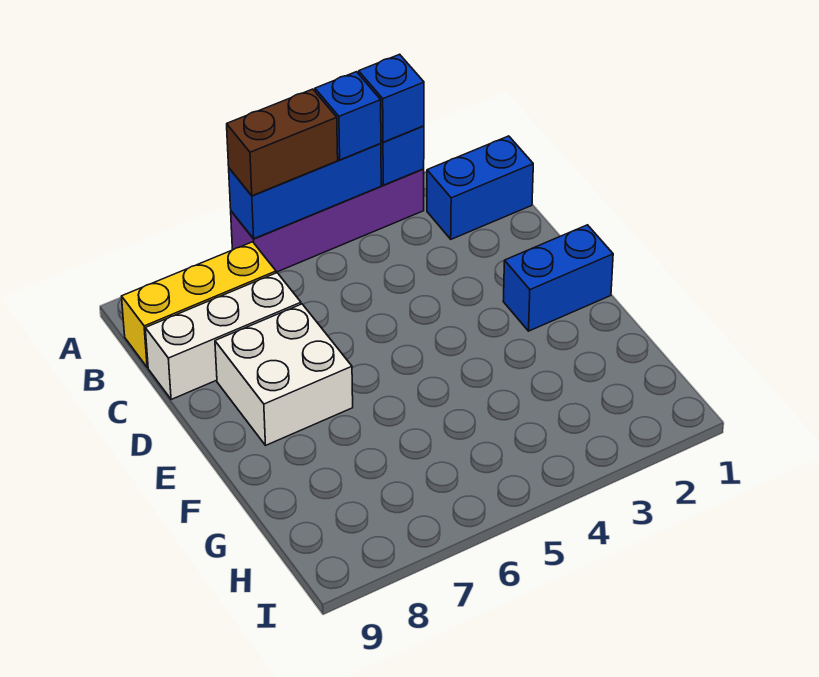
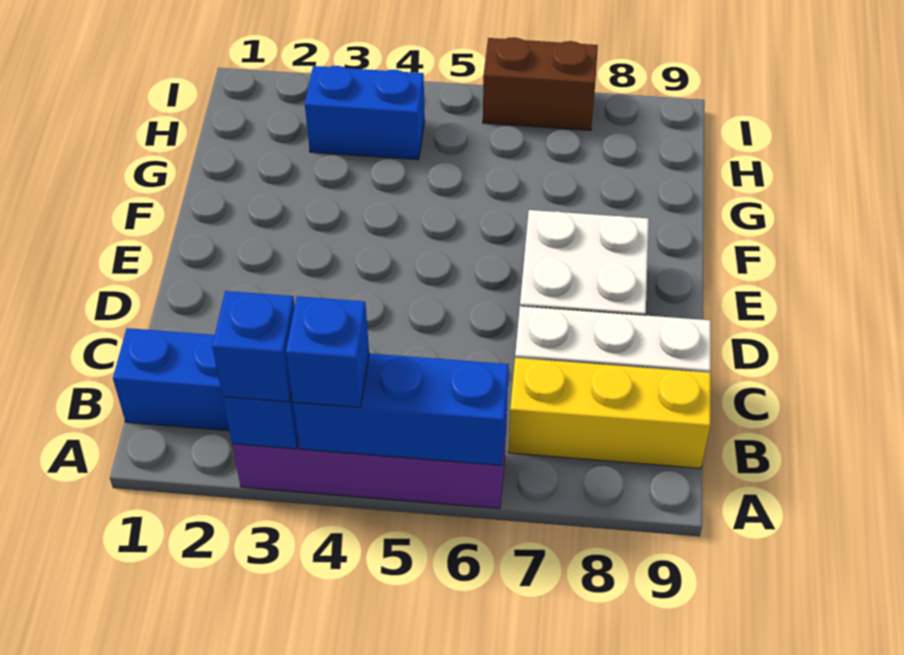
brown brick A5:A6 level 3 -> brown brick I6:I7 level 1
blue brick E1:E2 level 1 -> blue brick H3:H4 level 1

